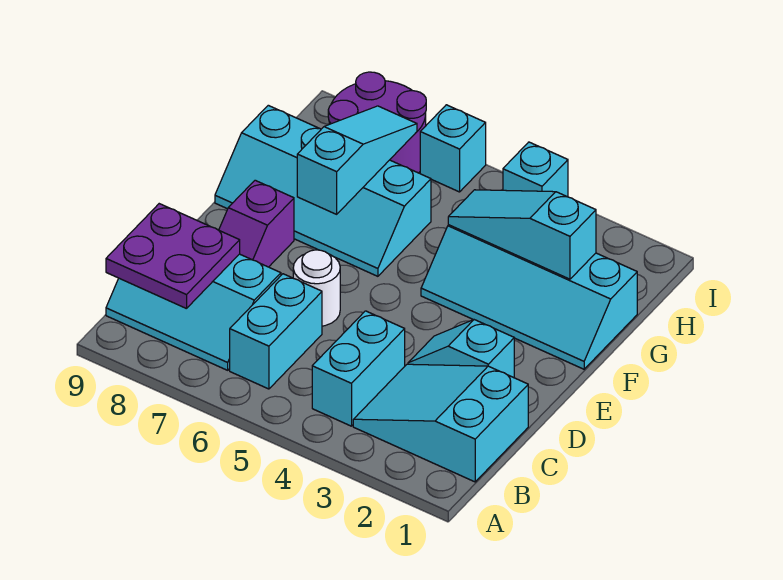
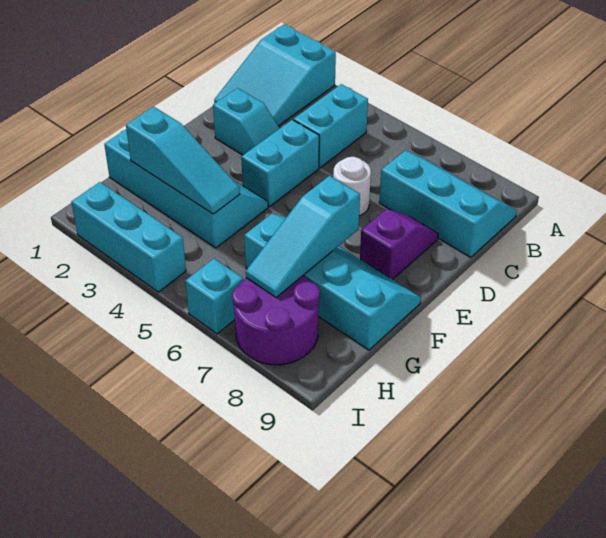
cyan slope B1:C3 level 1 top 1 -> cyan slope A1:C2 level 1 top A
cyan brick B6:C6 level 1 -> cyan brick D4:E4 level 1
purple plate B8:C9 level 2 -> none
cyan brick I4 level 1 -> cyan brick I2:I4 level 1

